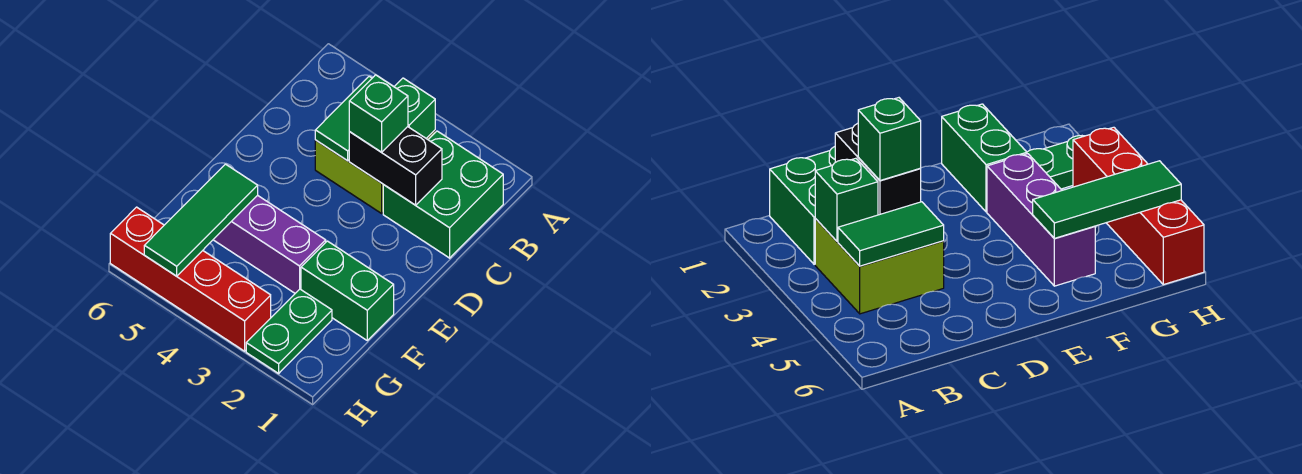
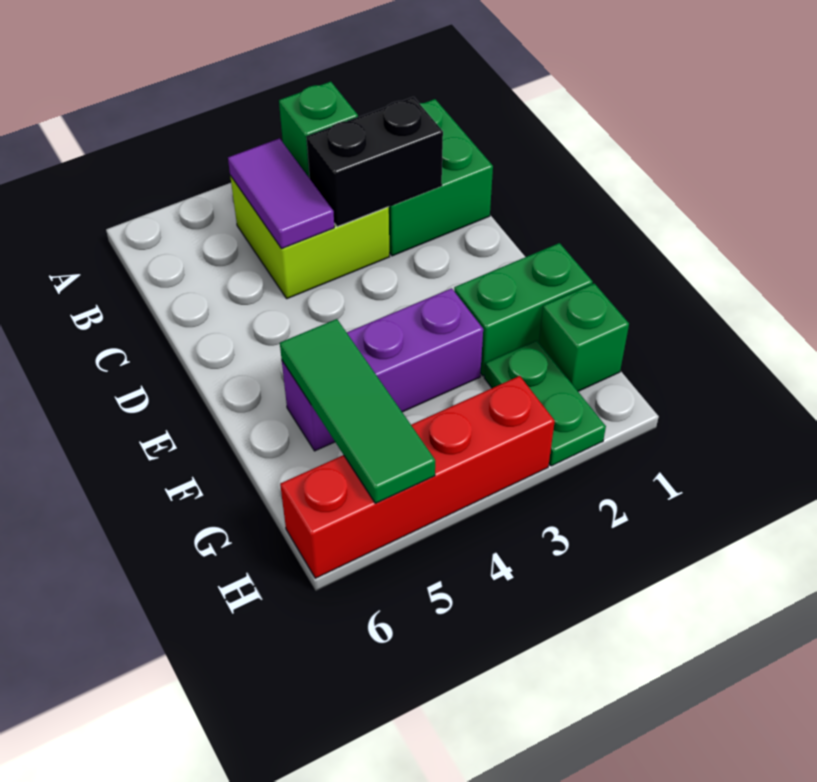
green tile B4:C4 level 2 -> purple tile B4:C4 level 2
green brick C3 level 3 -> green brick G1 level 1

